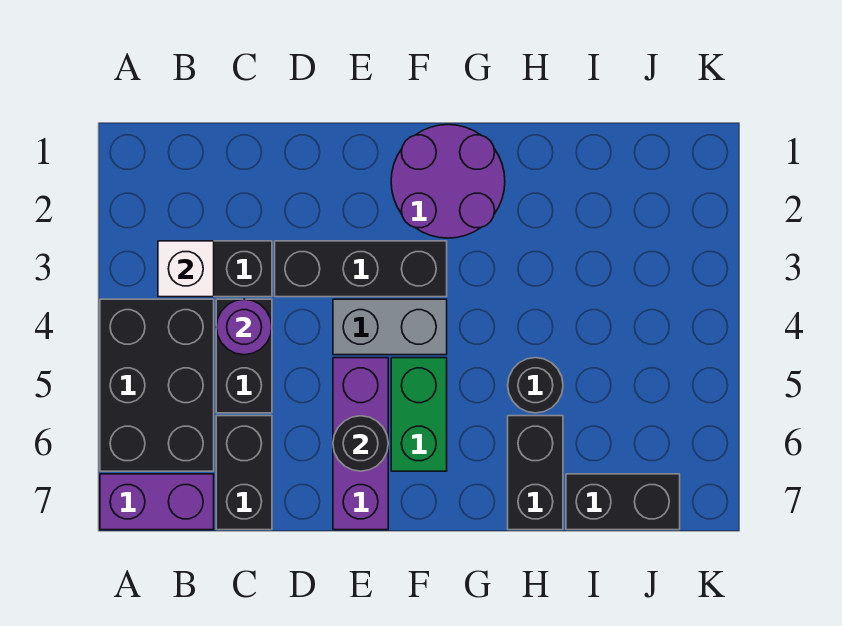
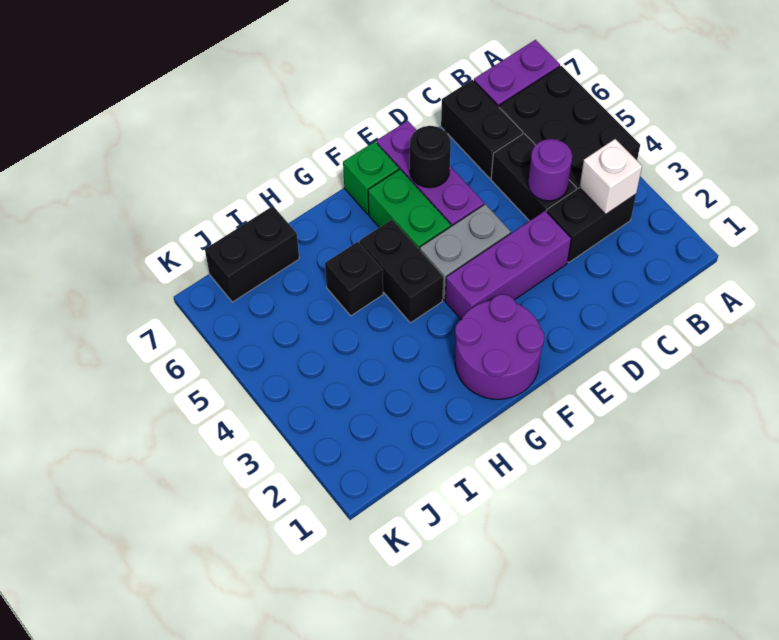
black brick D3:F3 level 1 -> purple brick D3:F3 level 1
none -> green brick F7 level 1
black round brick H5 level 1 -> black brick H5 level 1
black brick H6:H7 level 1 -> black brick G4:G5 level 1

